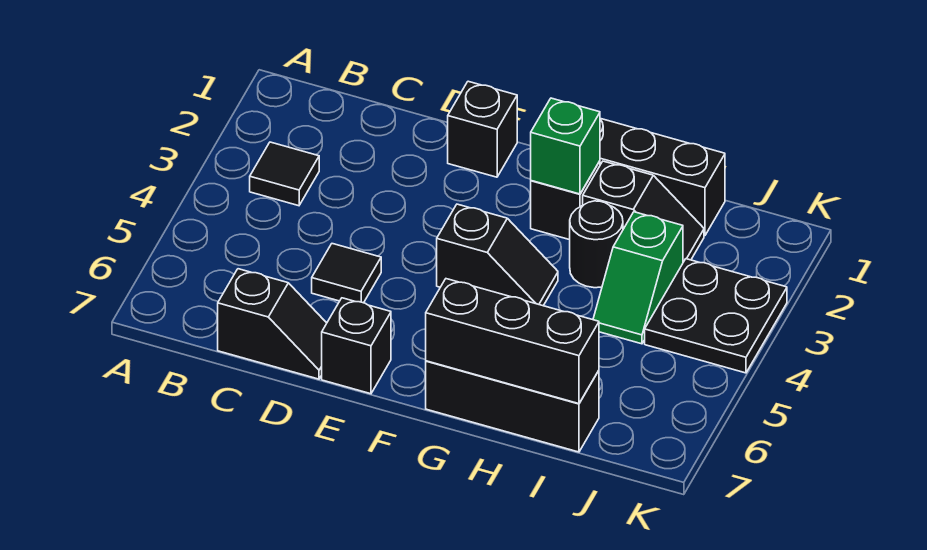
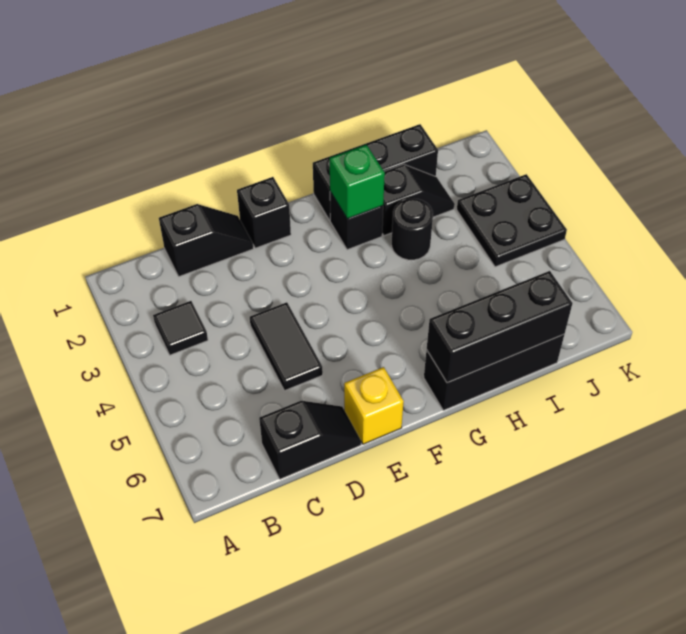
black tile D5 level 1 -> black tile D4:D5 level 1
black brick E7 level 1 -> yellow brick E7 level 1
black slope F4:G4 level 1 top F -> black slope C1:D1 level 1 top C
green slope I3:I4 level 1 top 3 -> none

